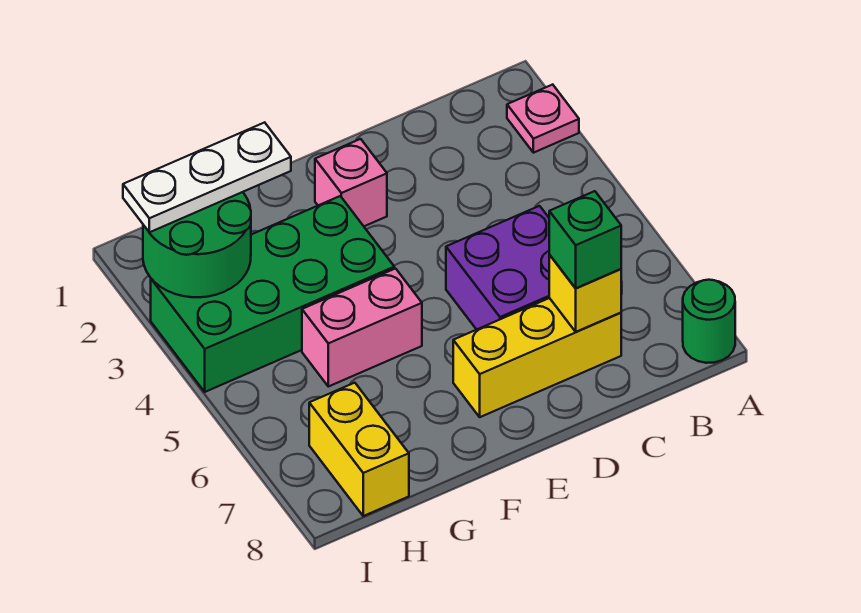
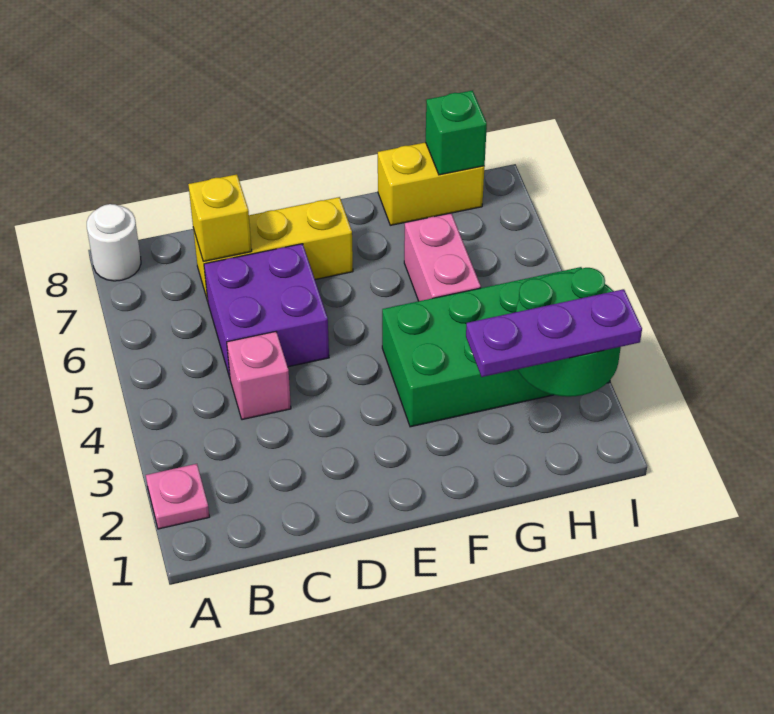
green round brick A8 level 1 -> white round brick A8 level 1
green brick C7 level 3 -> green brick H8 level 2
pink brick E2 level 1 -> pink brick C4 level 1
pink brick F5:G5 level 1 -> pink brick G5:G6 level 1
white plate G2:I2 level 3 -> purple plate G2:I2 level 3
yellow brick H7:H8 level 1 -> yellow brick G8:H8 level 1

